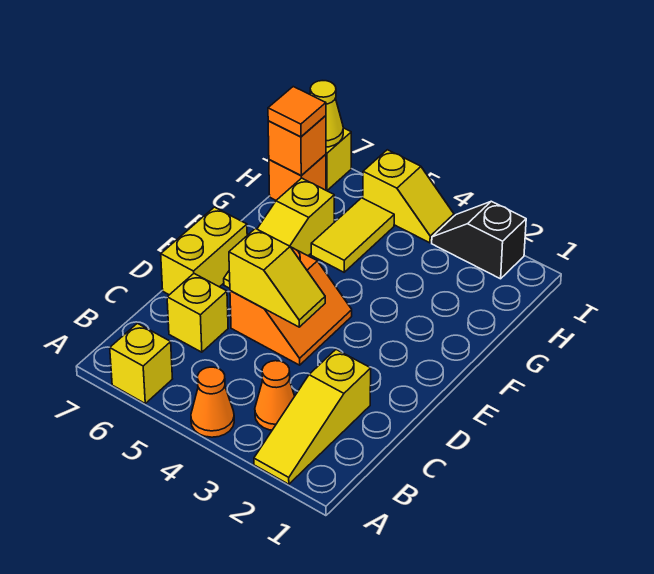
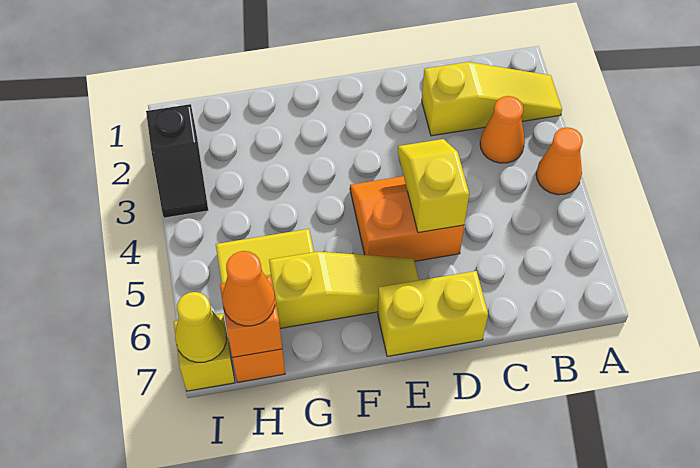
yellow brick A6 level 1 -> none
yellow brick C6 level 1 -> none
orange tile H7 level 3 -> orange cone H7 level 3
yellow slope I4:I5 level 1 top 5 -> none

